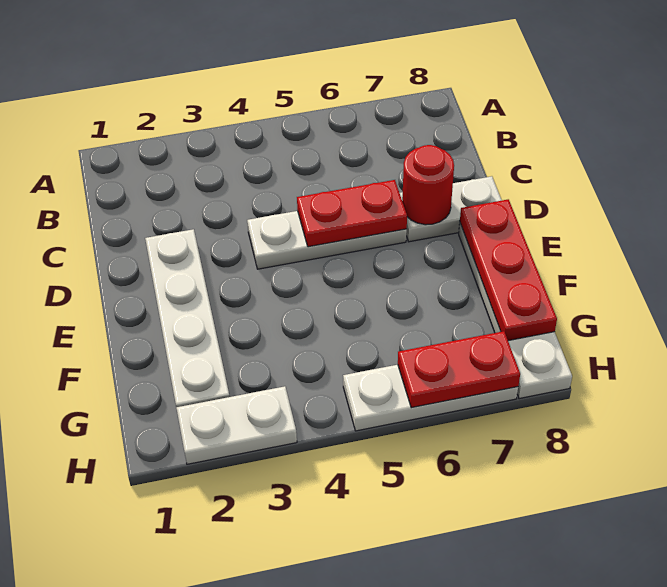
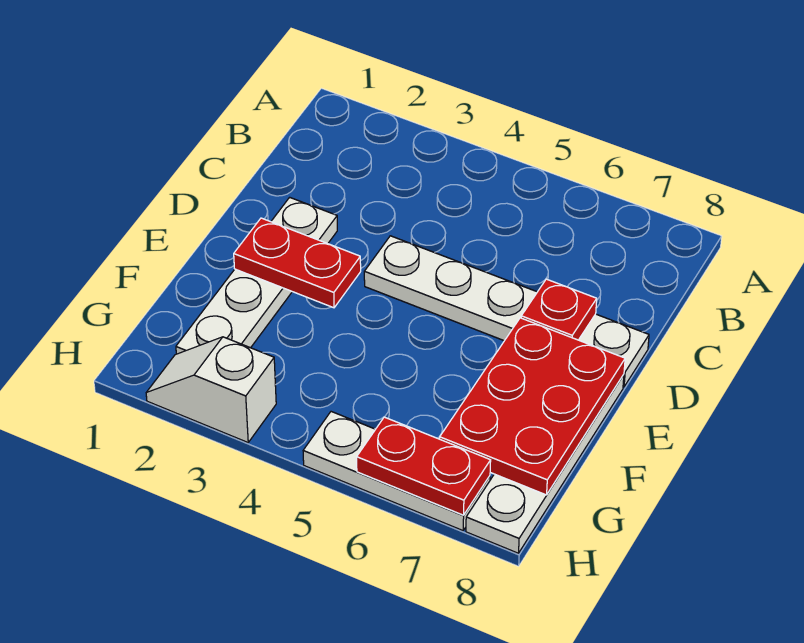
red plate D5:D6 level 2 -> red plate E2:E3 level 2
red round brick D7 level 2 -> red plate D7 level 2
red plate E8:G8 level 2 -> red plate E7:G8 level 2
white plate H2:H3 level 1 -> white slope H2:H3 level 1 top 3

